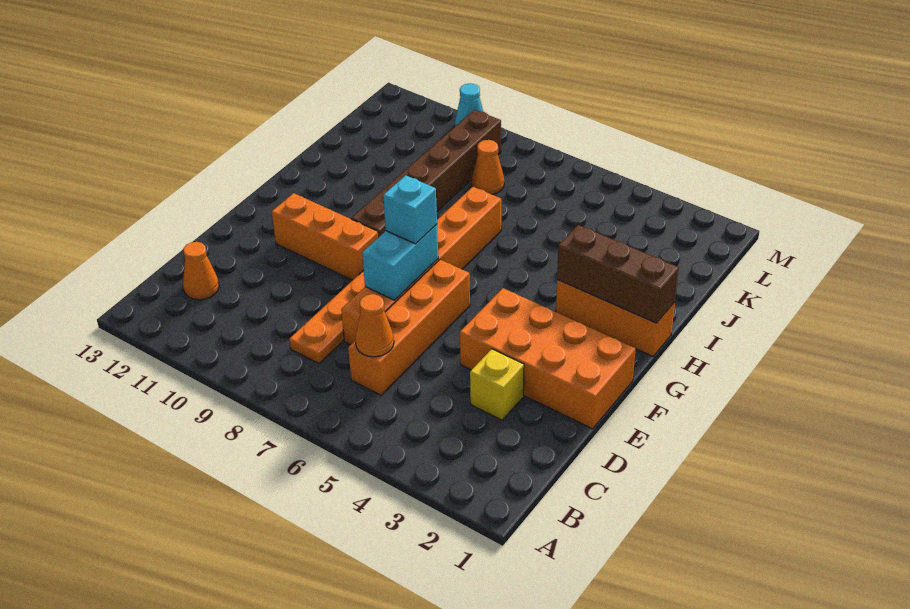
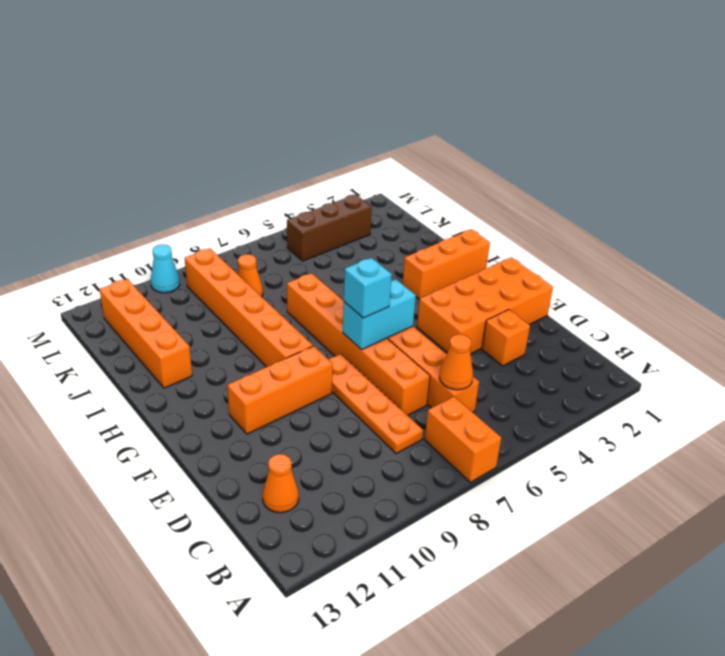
none -> orange brick A7:B7 level 1
yellow brick D3 level 1 -> orange brick D3 level 1
cyan brick E7:F7 level 2 -> cyan brick F6:F7 level 2
brown brick G9:L9 level 1 -> orange brick G9:L9 level 1
brown brick H1:H3 level 2 -> brown brick L3:L5 level 1
none -> orange brick I12:L12 level 1

